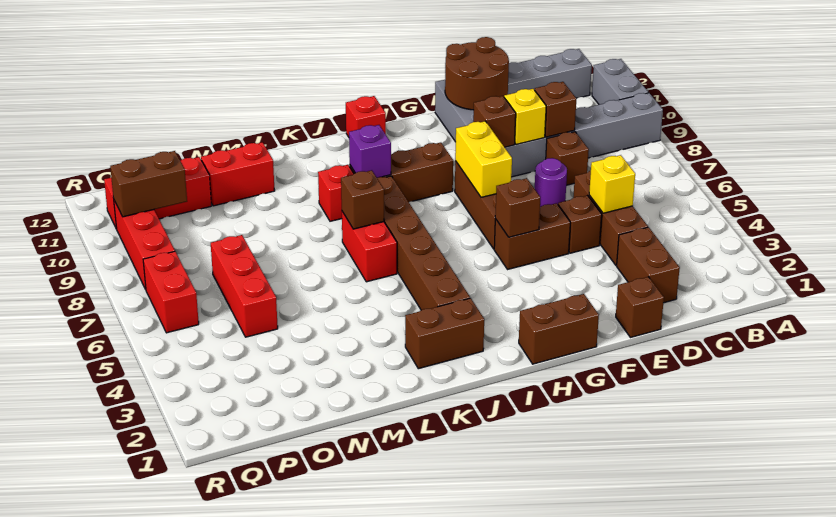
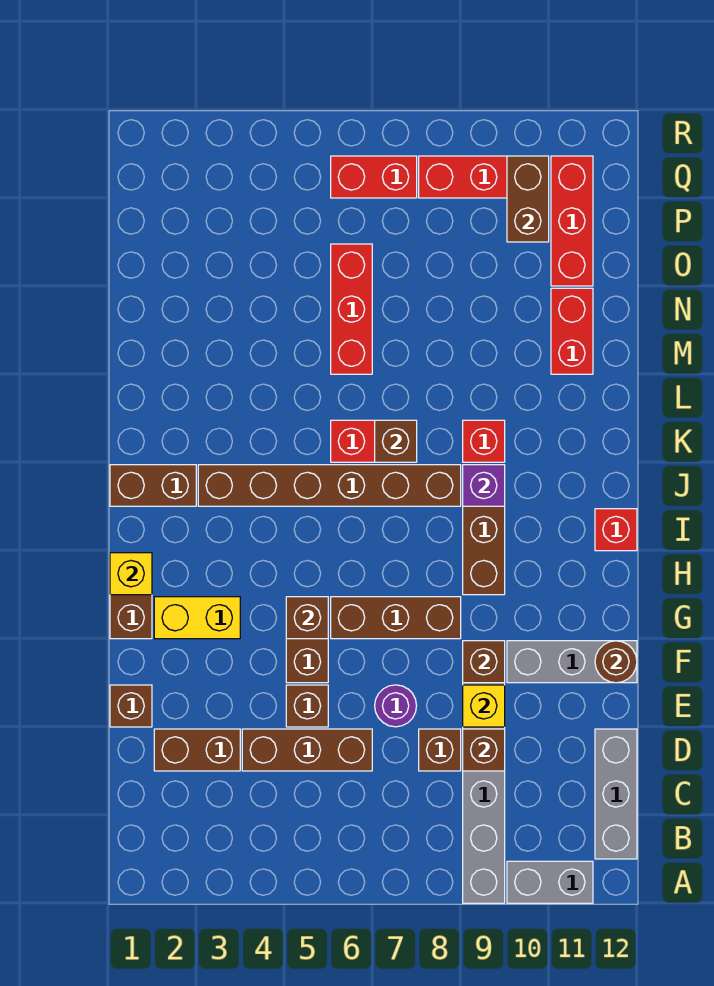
yellow brick D5 level 2 -> yellow brick H1 level 2
brown round brick E11:F12 level 2 -> brown round brick F12 level 2
yellow brick G7:G8 level 2 -> yellow brick G2:G3 level 1
brown brick J2:K2 level 1 -> brown brick J1:J2 level 1
red brick O5:O7 level 1 -> red brick M6:O6 level 1

